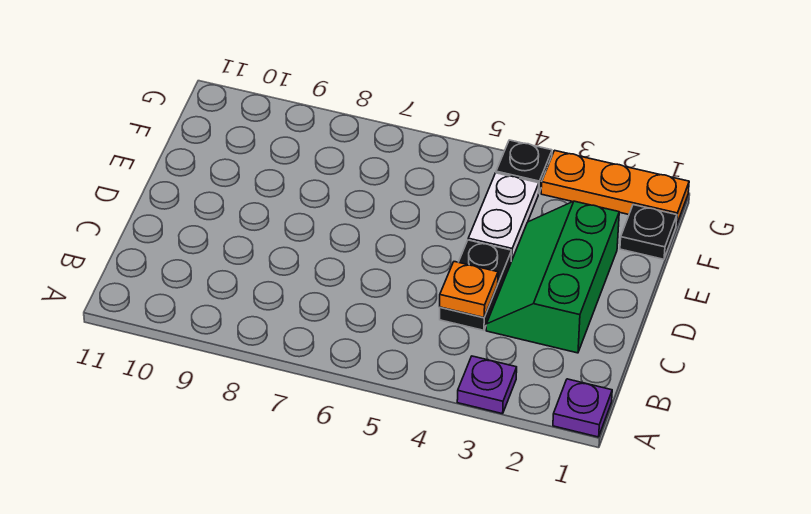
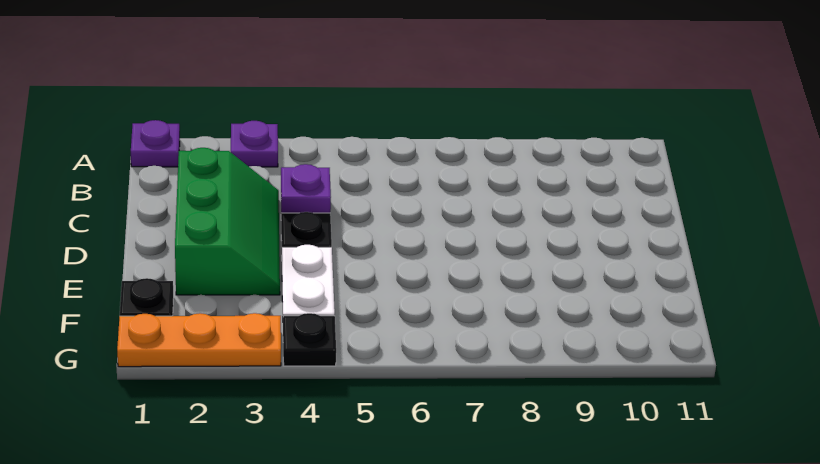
orange plate C4 level 2 -> purple plate C4 level 2

